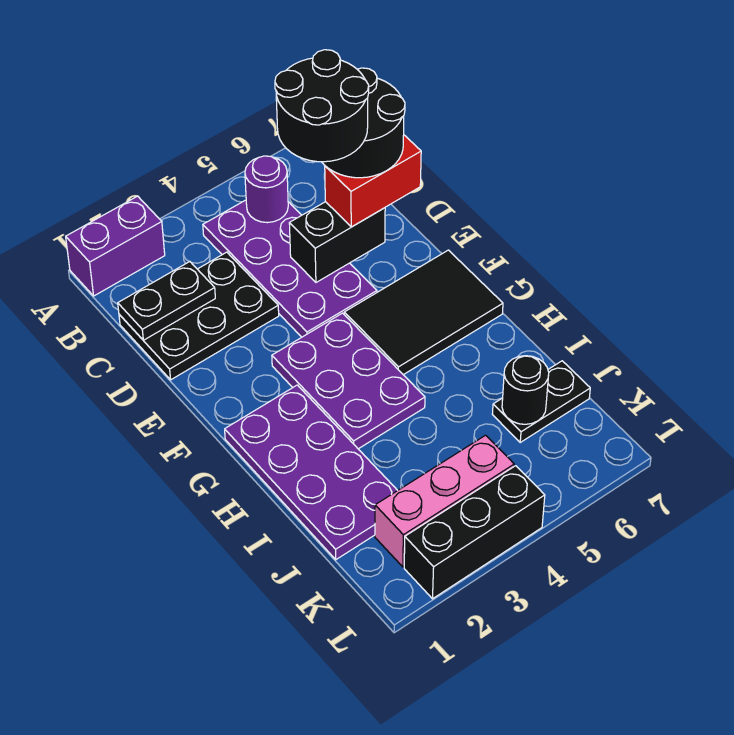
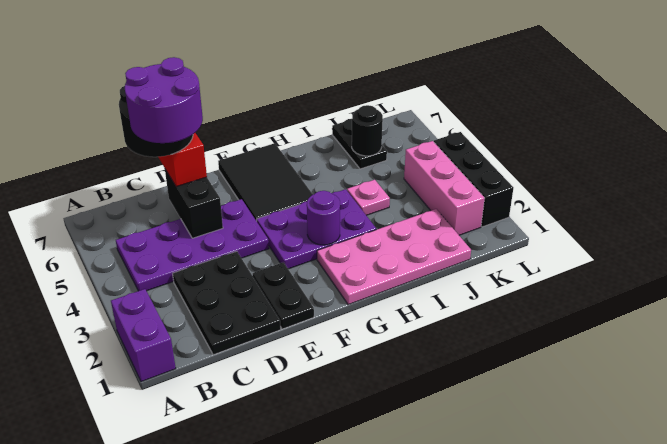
purple round brick B5 level 2 -> purple round brick G3 level 2
black plate C1:C2 level 2 -> black plate E1:E2 level 1
black round brick C5:D6 level 5 -> purple round brick C5:D6 level 5
purple plate G1:J2 level 1 -> pink plate G1:J2 level 1
none -> pink plate I4 level 1

